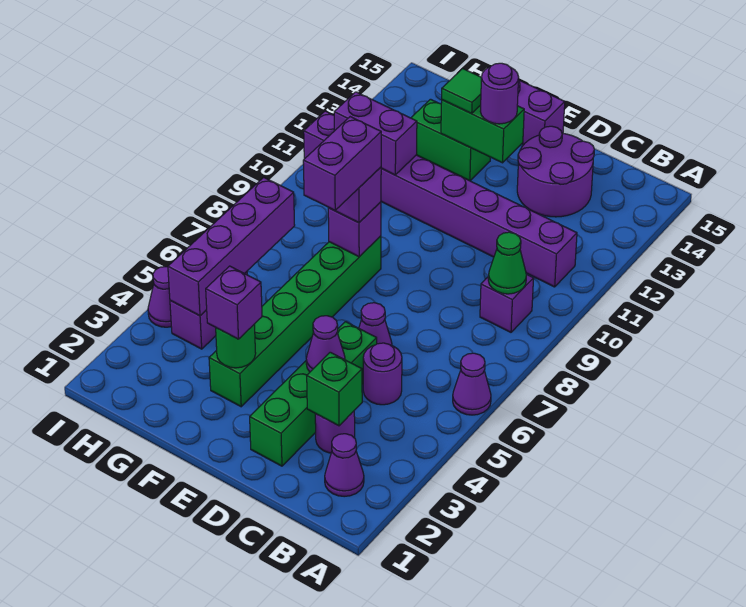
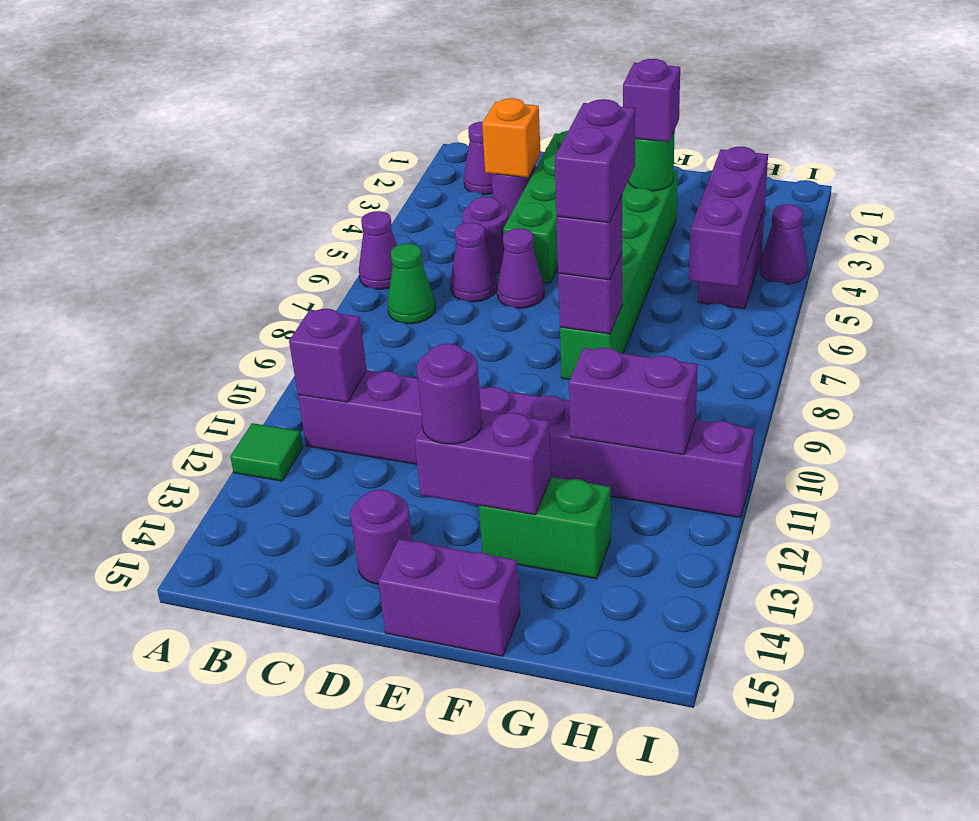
purple brick B9 level 1 -> purple brick B11 level 2
green cone B9 level 2 -> green cone B7 level 1
green brick C3 level 2 -> orange brick C3 level 2
purple round brick C13:D14 level 1 -> purple round brick D14 level 1
purple cone D4 level 2 -> purple cone C6 level 1
green brick E13:F13 level 2 -> purple brick E13:F13 level 2
green tile F13 level 3 -> green tile A12 level 1
purple brick H4:H7 level 2 -> purple brick H4:H6 level 2

